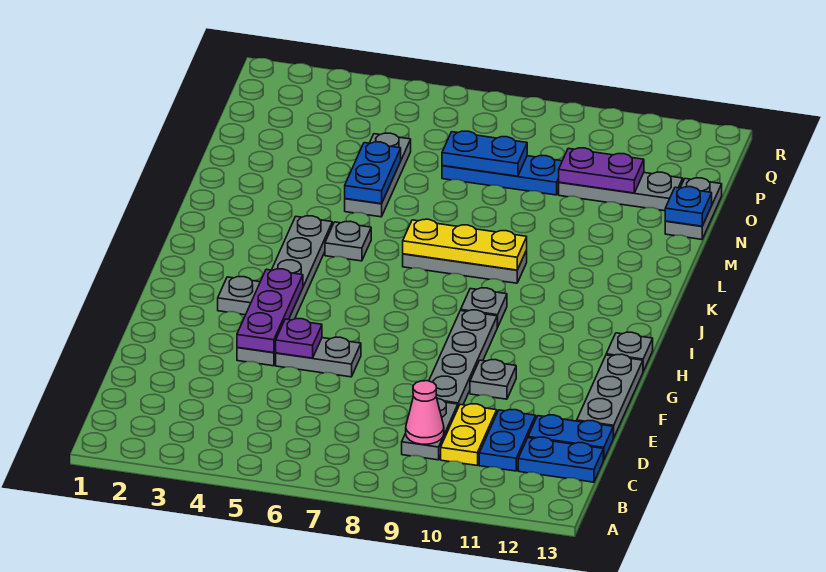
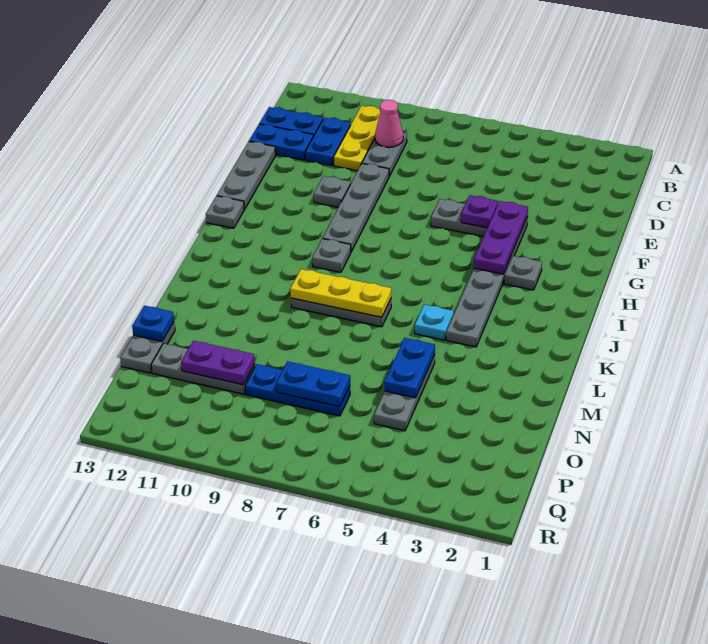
yellow plate C10:D10 level 1 -> yellow plate B10:D10 level 1
grey plate K5 level 1 -> cyan plate K5 level 1

